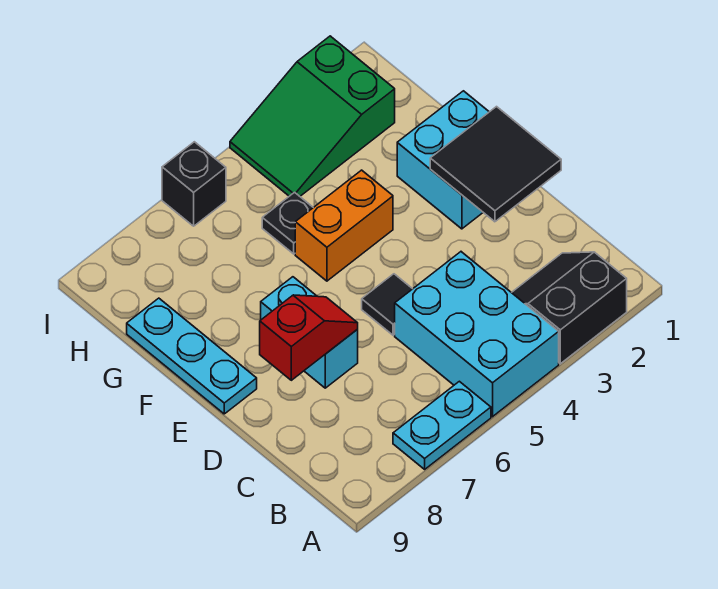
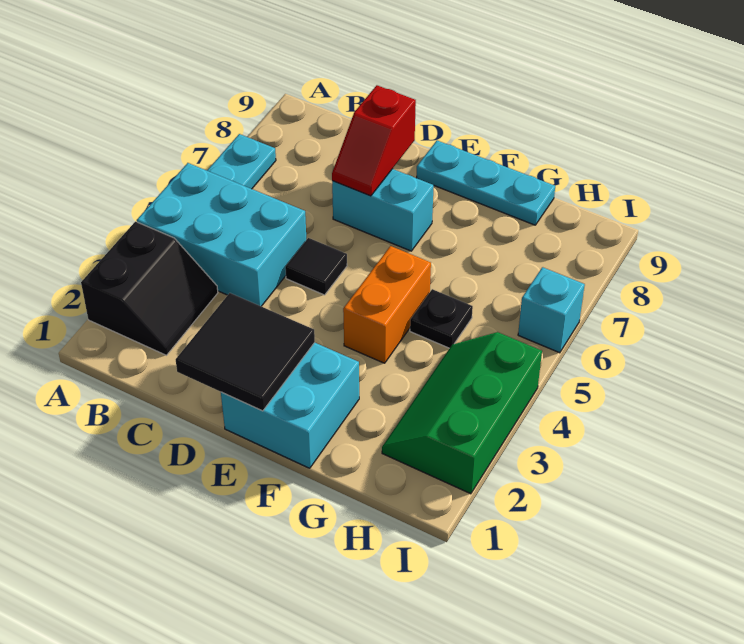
green slope H2:I4 level 1 top 2 -> green slope H2:I4 level 1 top I
black brick I6 level 1 -> cyan brick I6 level 1

